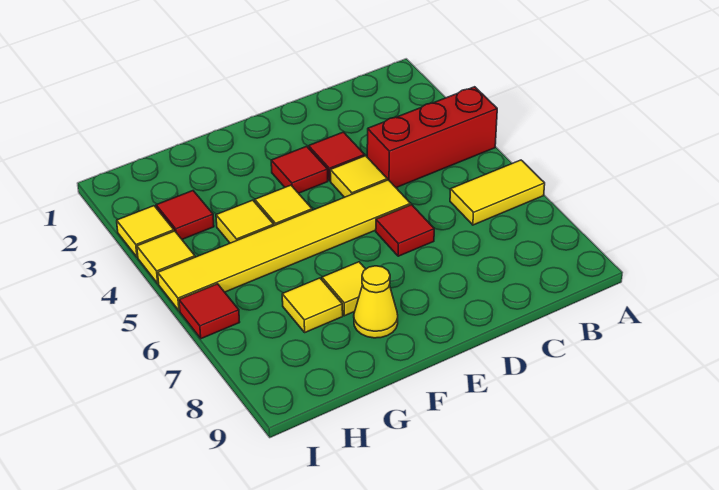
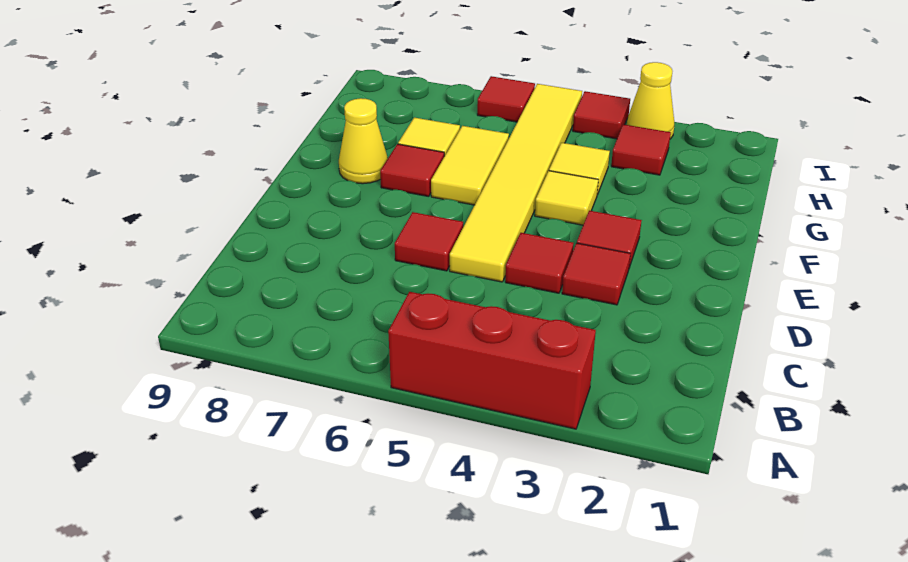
red brick A4:C4 level 1 -> red brick A3:A5 level 1
yellow tile A6:B6 level 1 -> yellow tile F6:G6 level 1
yellow tile D4 level 1 -> red tile D4 level 1
yellow tile F7 level 1 -> red tile F7 level 1
yellow tile I3 level 1 -> yellow cone I3 level 1
yellow tile I4 level 1 -> red tile I4 level 1

